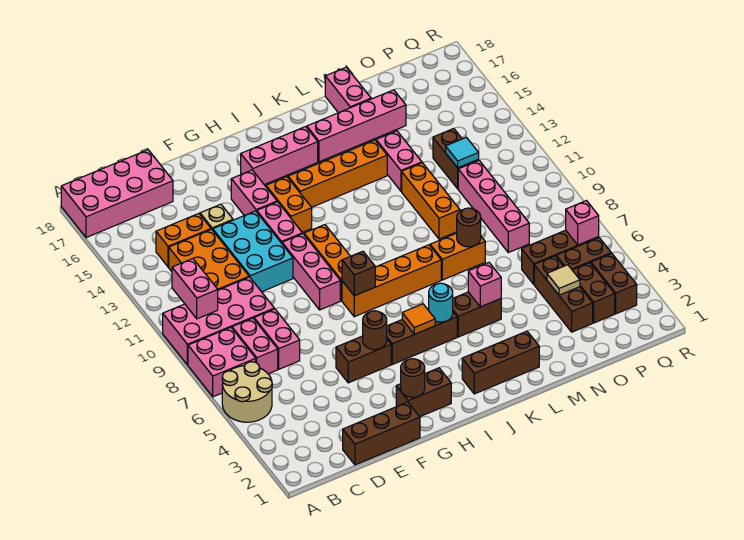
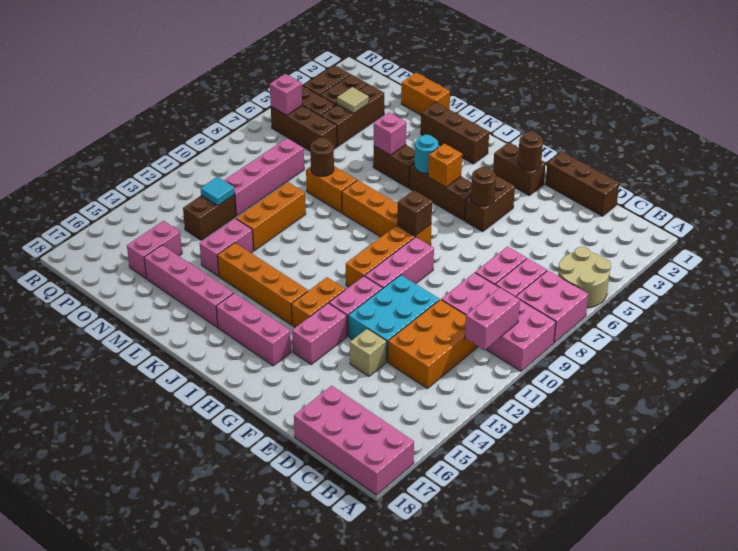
orange brick C14:D14 level 1 -> orange brick M1:N1 level 1
brown brick F5:G5 level 1 -> brown brick G4:G5 level 1
orange tile I5 level 2 -> orange brick I5 level 2
pink brick M17:M18 level 1 -> pink brick O15:O16 level 1

